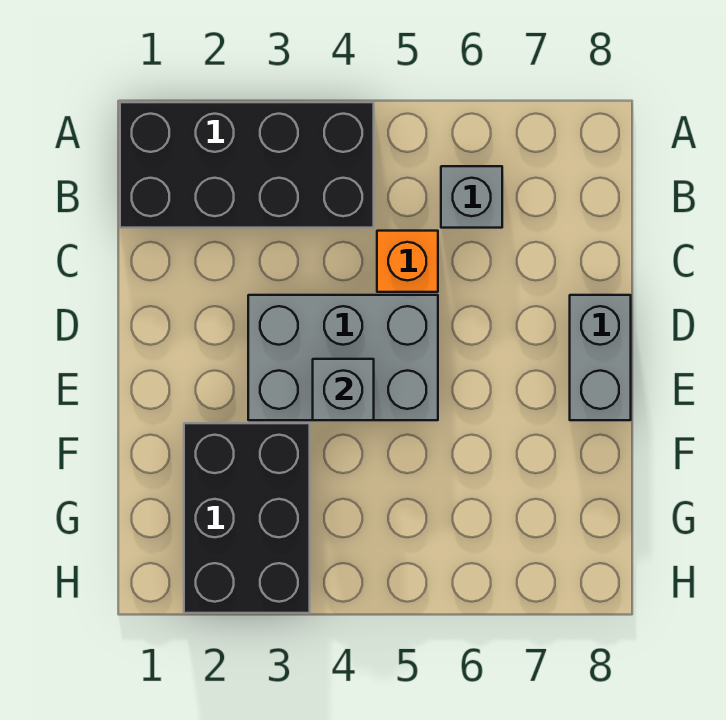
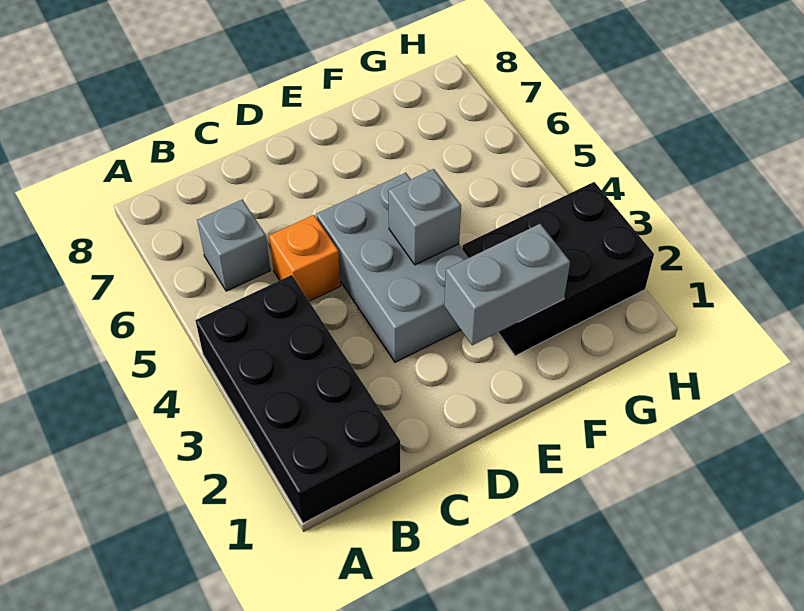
grey brick D8:E8 level 1 -> grey brick E2:F2 level 2

